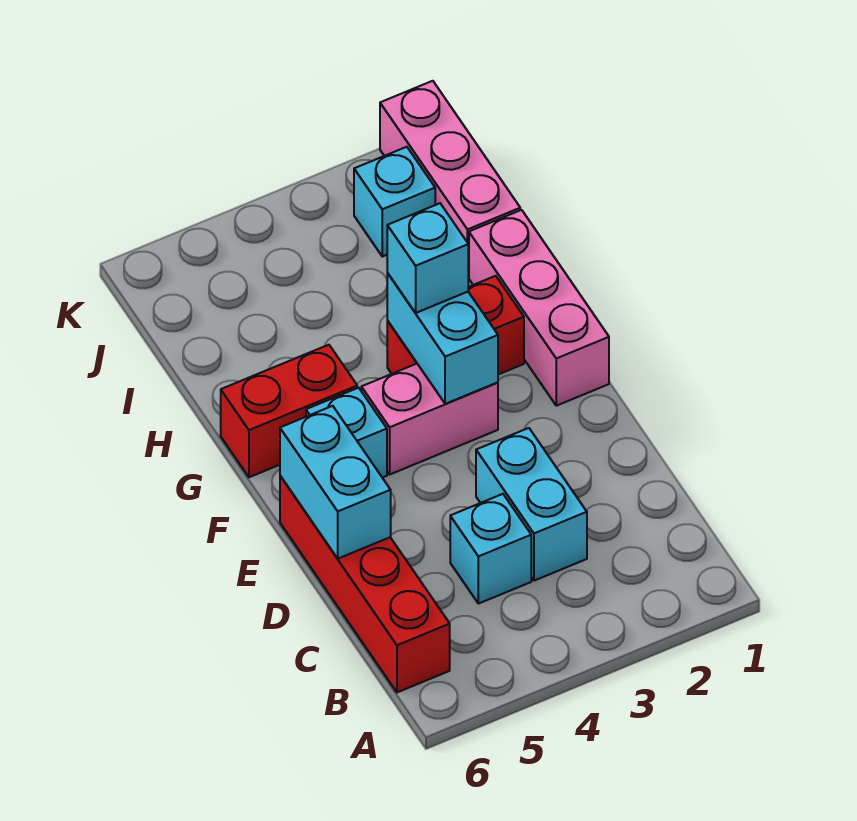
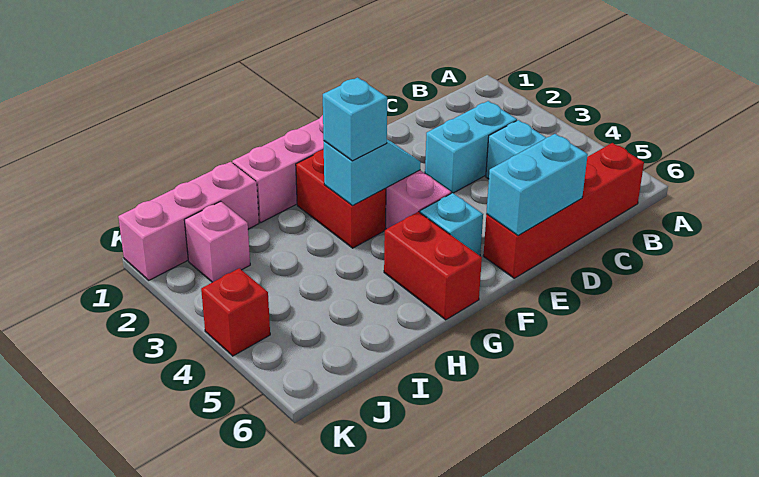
cyan brick F3:G3 level 2 -> cyan slope F3:G3 level 2 top G
cyan brick J2 level 1 -> pink brick J2 level 1
none -> red brick K4 level 1

